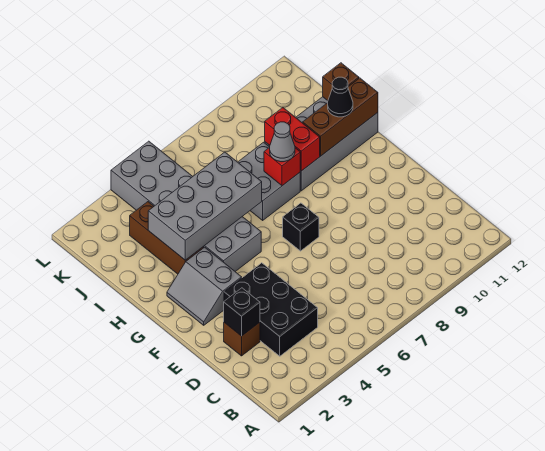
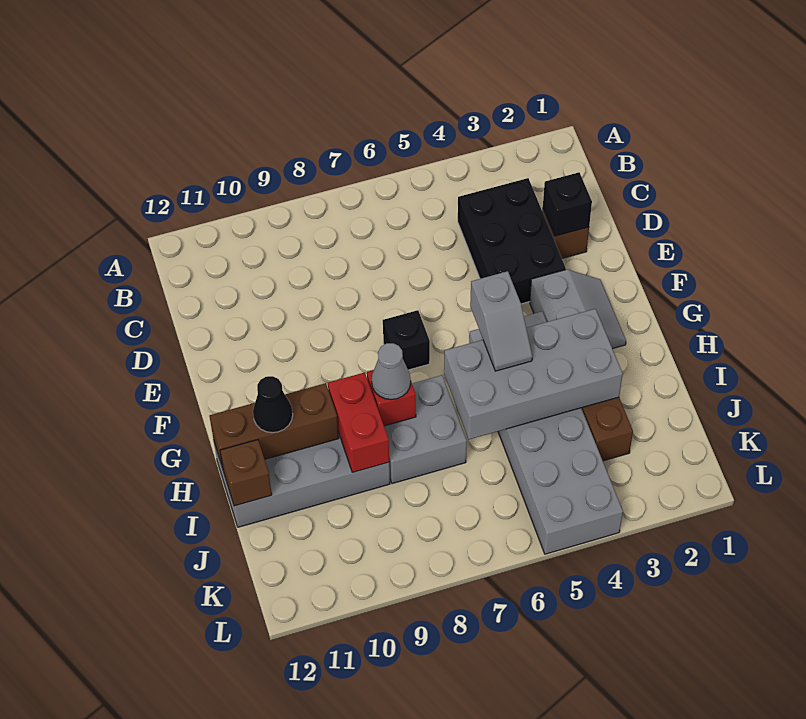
none -> grey slope G5:H5 level 3 top G

